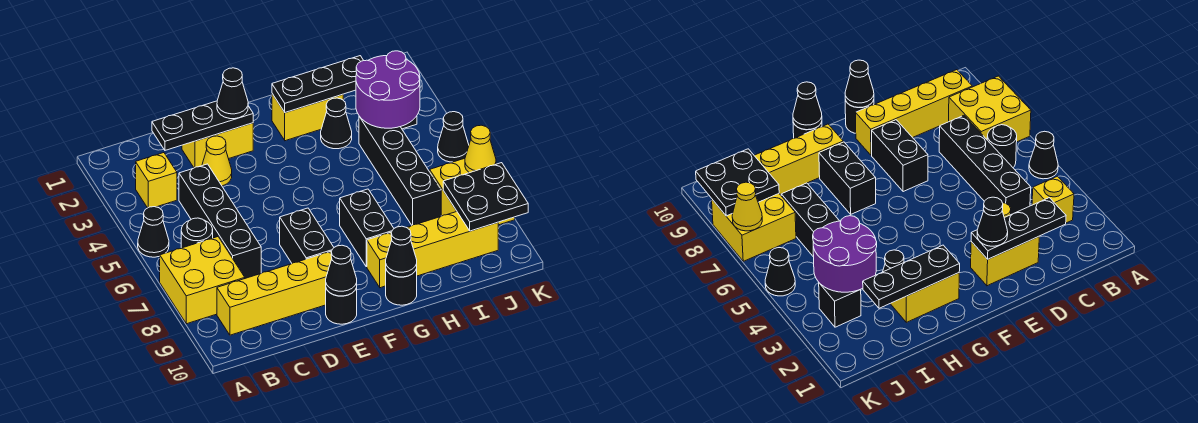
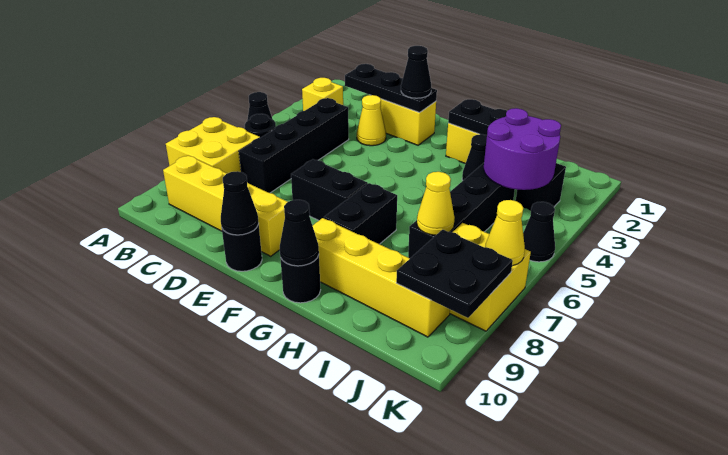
black brick E7:E8 level 1 -> black brick E7:F7 level 1
none -> yellow cone I7 level 2

